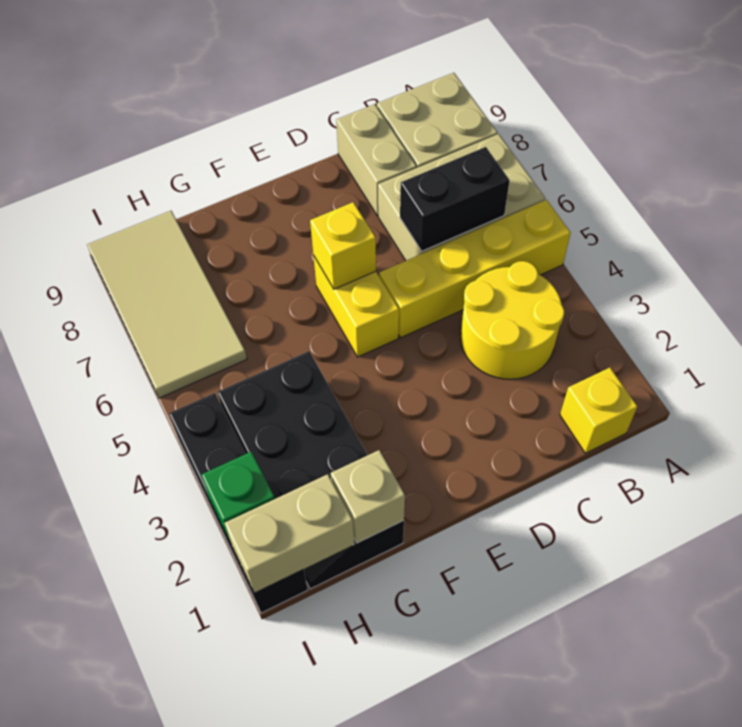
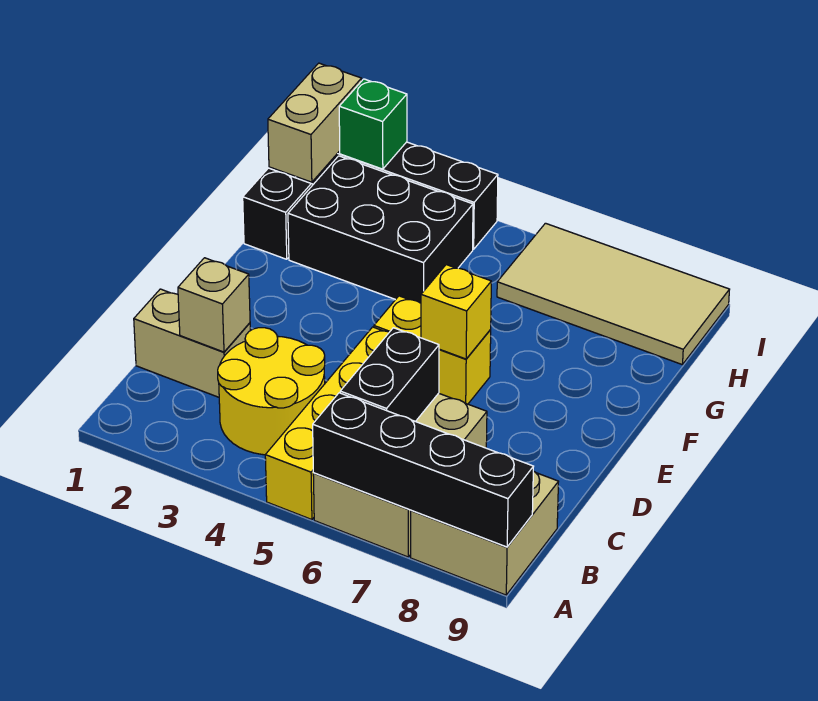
none -> black brick A6:A9 level 2
yellow brick B1 level 1 -> none
tan brick C8:C9 level 1 -> tan brick C1:C2 level 1
tan brick G1 level 2 -> tan brick C2 level 2

